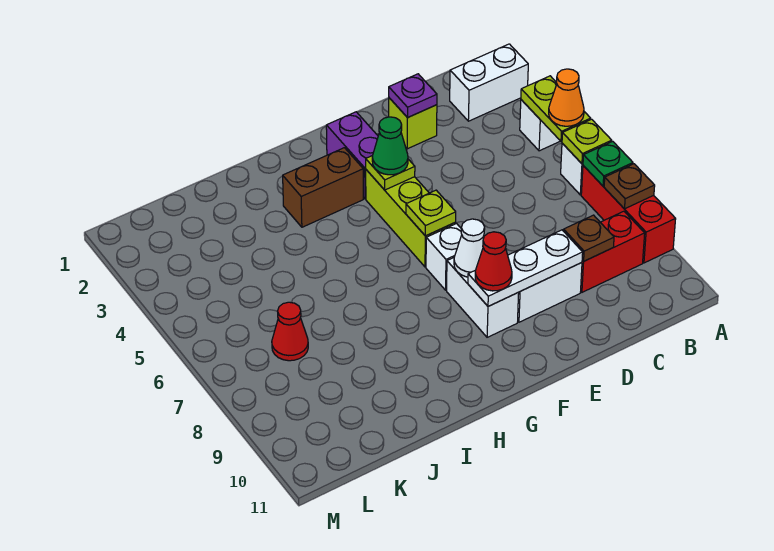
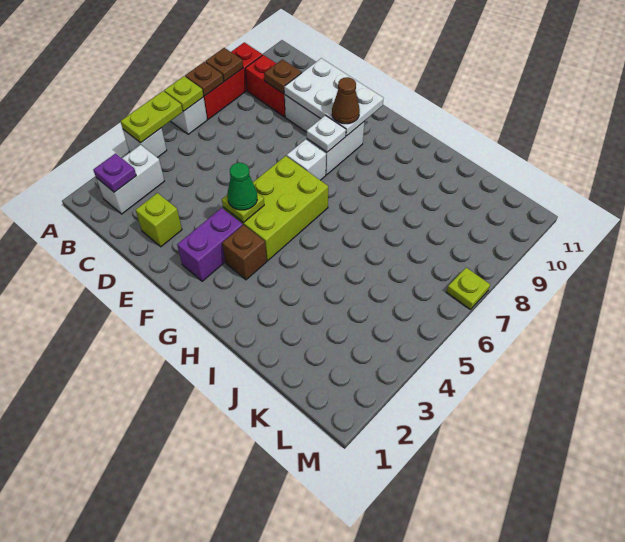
white brick A2:B2 level 1 -> white brick B2:B3 level 1
orange cone A5 level 3 -> none
green plate A7 level 2 -> brown plate A7 level 2
purple plate D2 level 2 -> purple plate B2 level 2
white plate D9:F9 level 2 -> white plate D9:F10 level 2
lime brick F4:F6 level 1 -> lime brick F4:G6 level 1
lime plate F6 level 2 -> lime plate M7 level 1
white cone F8 level 2 -> white plate F8 level 2
red cone F9 level 3 -> brown cone F9 level 3
brown brick G3:H3 level 1 -> brown brick G3 level 1
red cone K7 level 1 -> none

